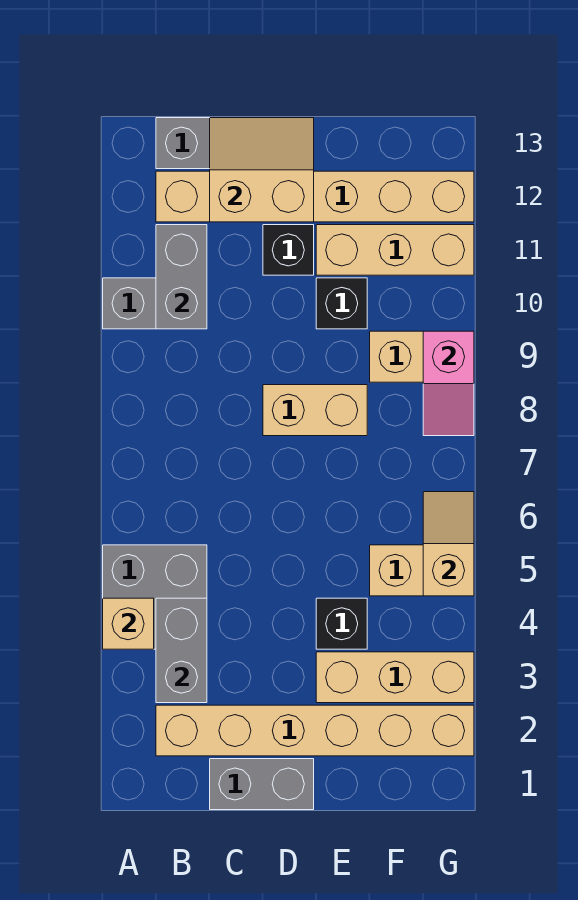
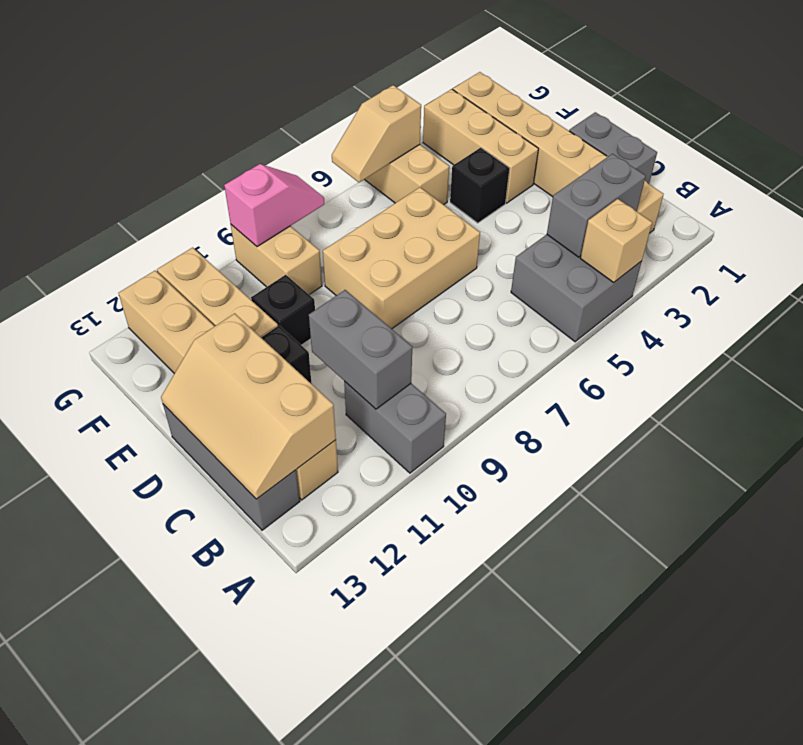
grey brick B10:B11 level 2 -> grey brick B10:C10 level 2
tan slope C12:D13 level 2 top 12 -> tan slope B12:D13 level 2 top 12
tan brick D8:E8 level 1 -> tan brick D6:E8 level 1

